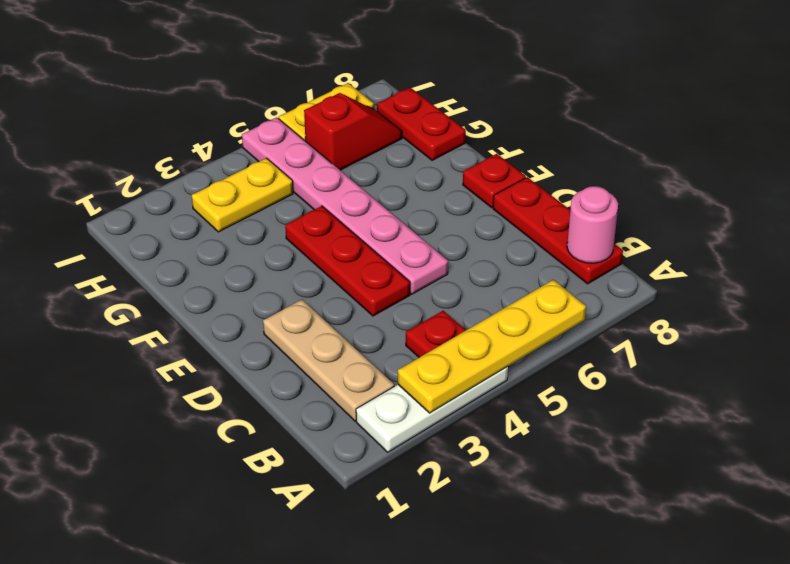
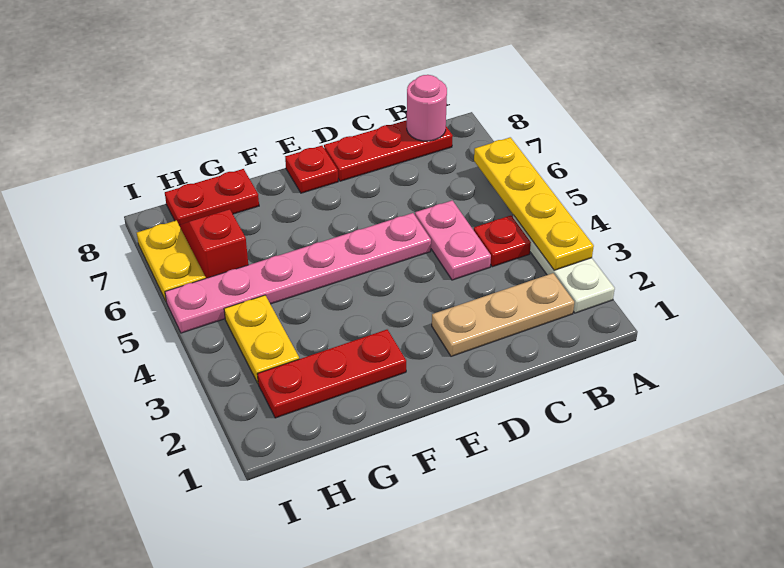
none -> pink plate C4:C5 level 1
red plate D4:F4 level 1 -> red plate F2:H2 level 1

